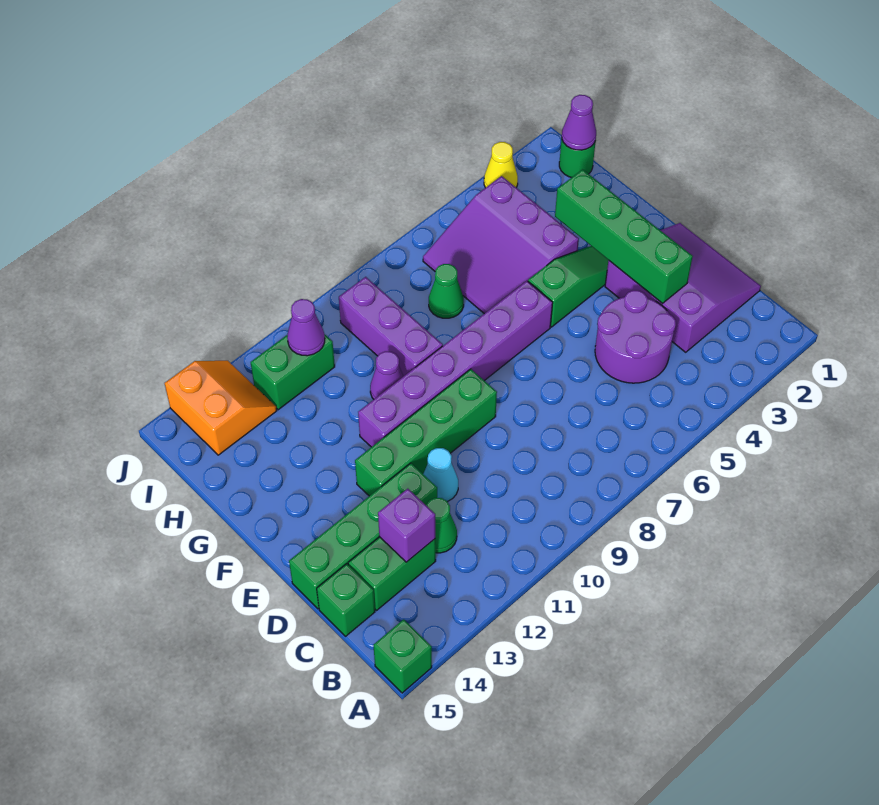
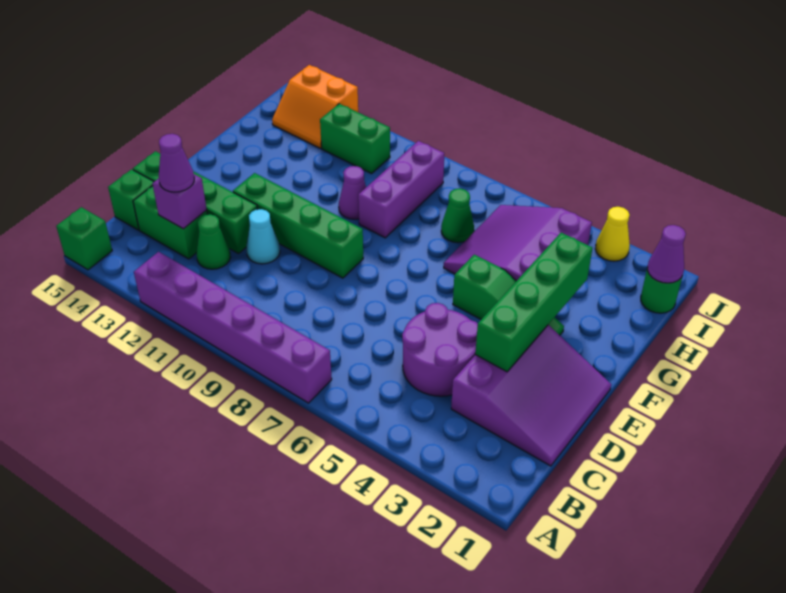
purple brick F6:F11 level 1 -> purple brick A7:A12 level 1
purple cone I11 level 2 -> purple cone C13 level 3
orange slope I13:J14 level 1 top 14 -> orange slope I13:J14 level 1 top J

